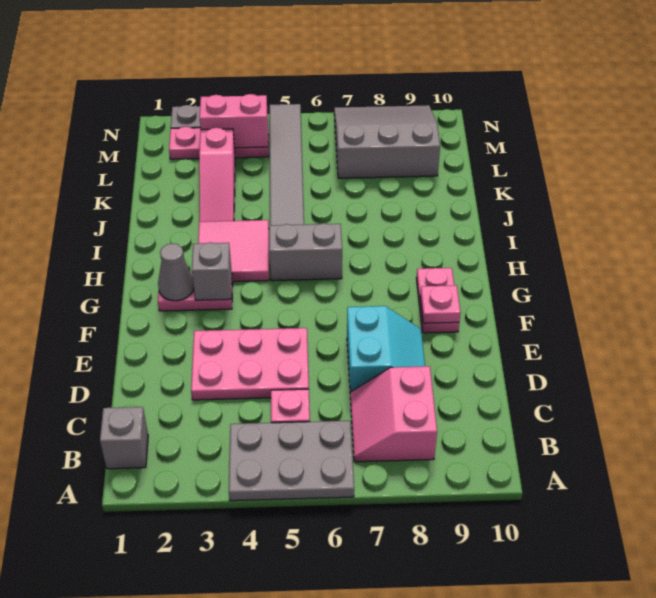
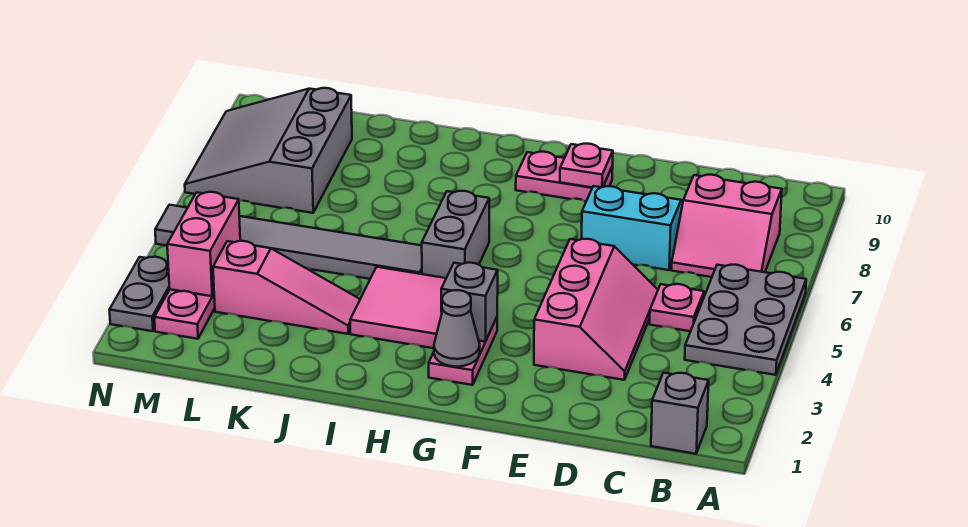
pink plate D3:E5 level 1 -> pink slope D3:E5 level 1 top E

